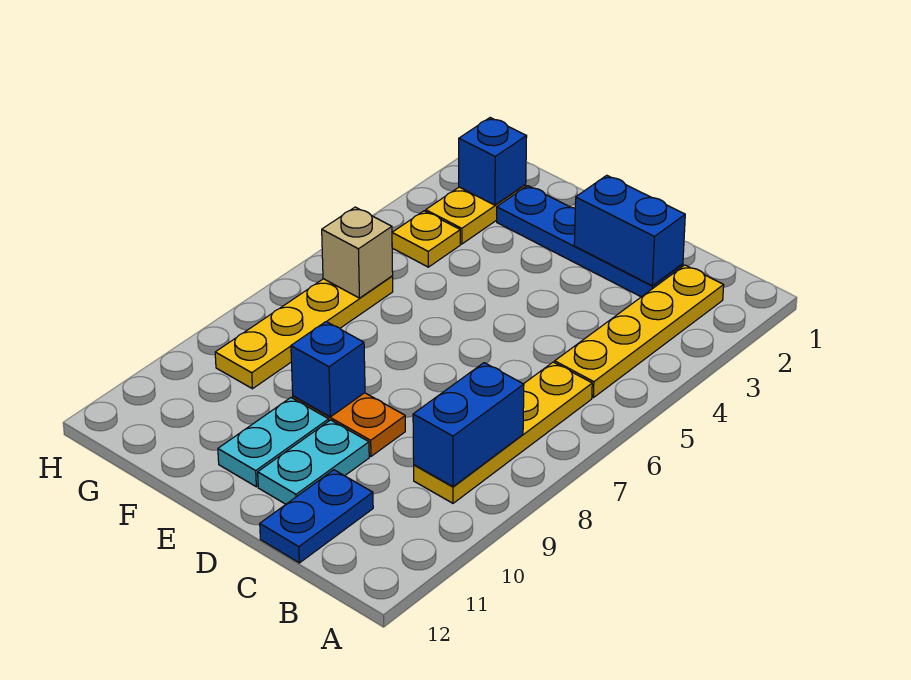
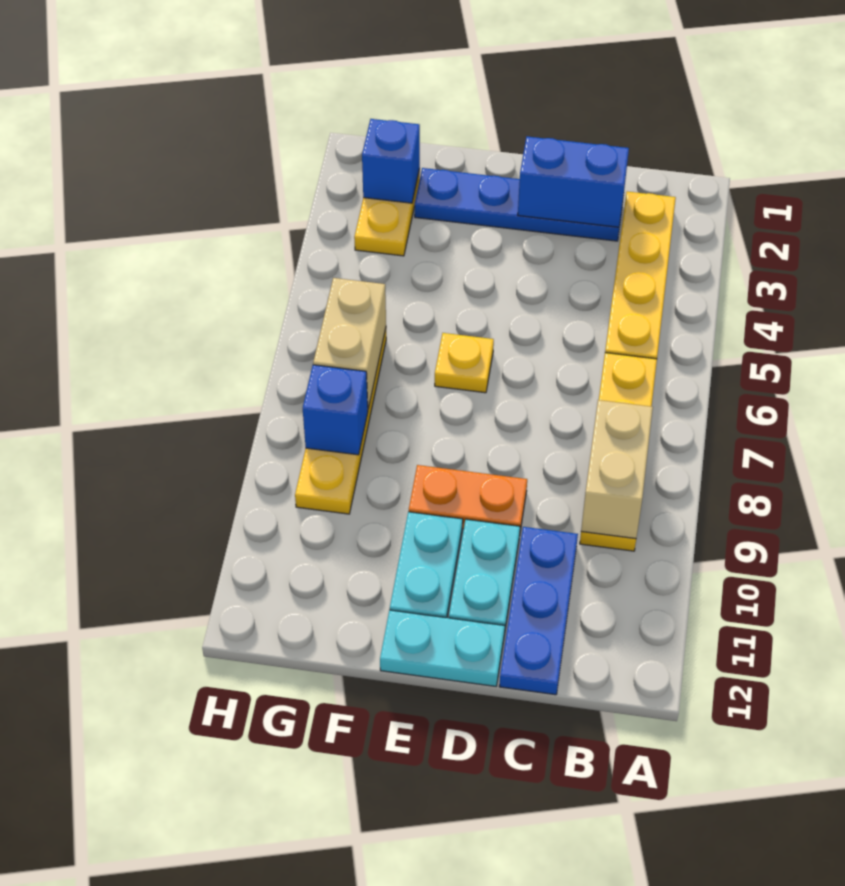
blue brick B8:B9 level 2 -> tan brick B8:B9 level 2
blue plate C11:C12 level 1 -> blue plate C10:C12 level 1
none -> cyan plate D12:E12 level 1
blue brick E9 level 2 -> blue brick G8 level 2
yellow plate G4 level 1 -> yellow plate E6 level 1
tan brick G6 level 2 -> tan brick G6:G7 level 2

